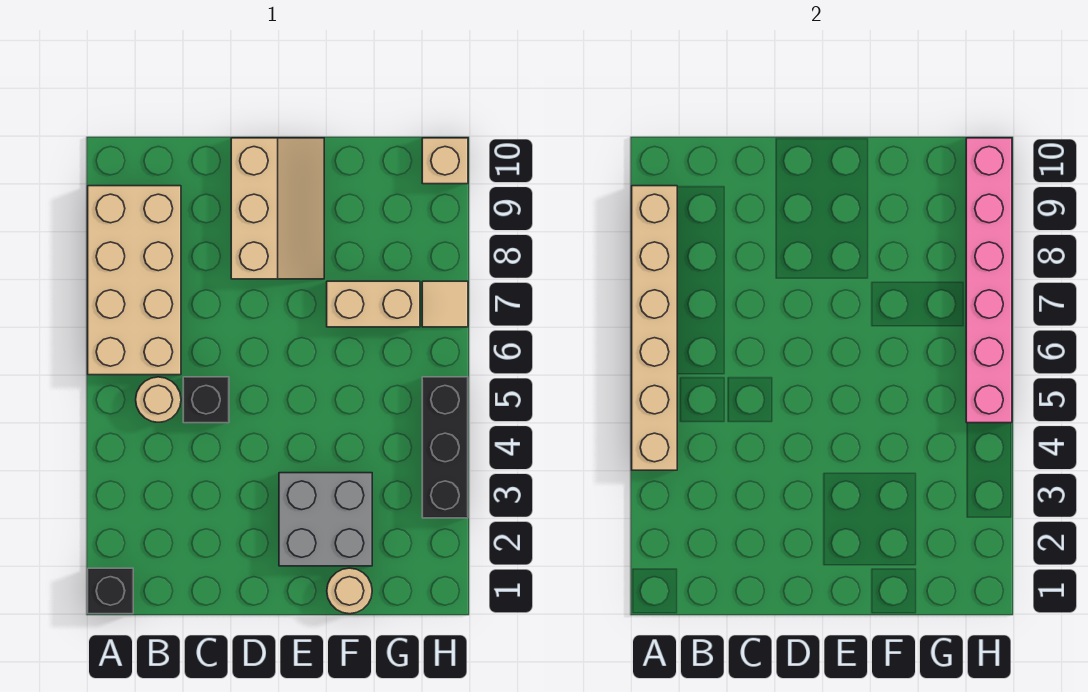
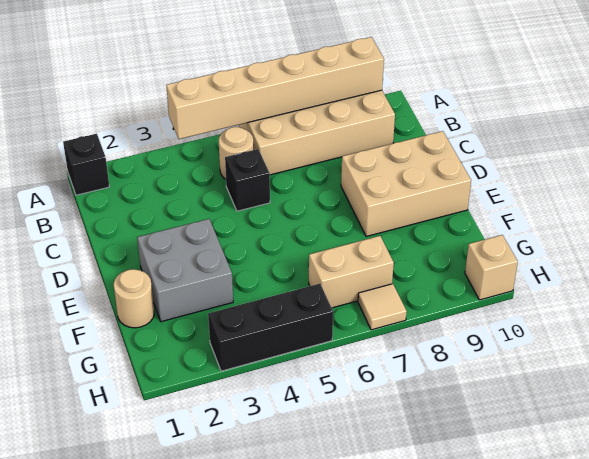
tan slope D8:E10 level 1 top D -> tan brick D8:E10 level 1
tan brick F7:G7 level 1 -> tan brick G6:G7 level 1
pink brick H5:H10 level 2 -> none

